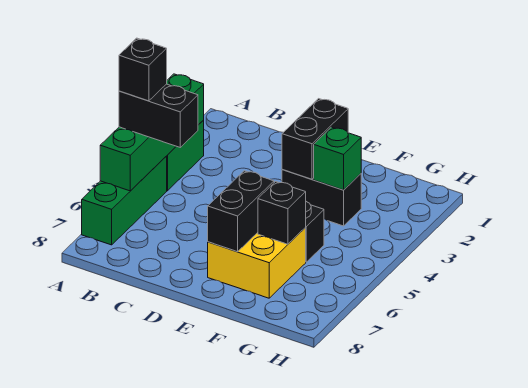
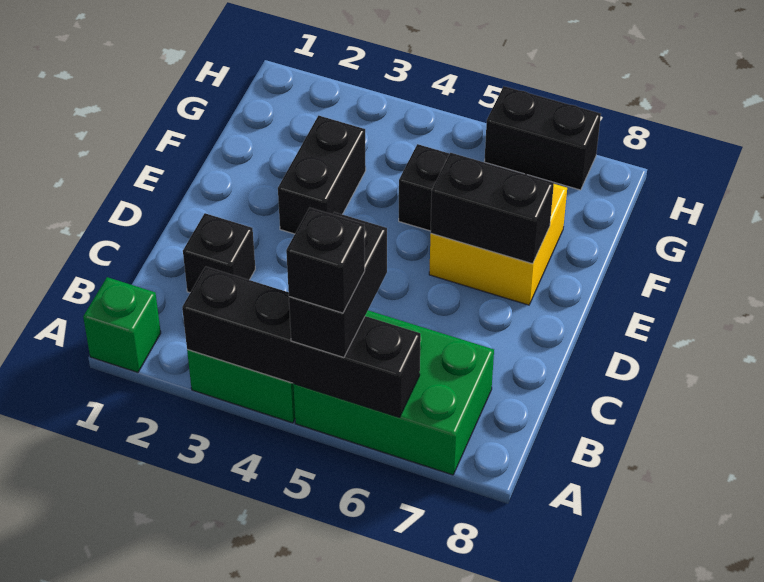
green brick A3:A6 level 2 -> black brick A3:A6 level 2
green brick A5:A7 level 1 -> green brick A5:B7 level 1
black brick E2:E3 level 2 -> black brick H6:H7 level 1
green brick F3 level 2 -> green brick A1 level 1
black brick F6 level 2 -> black brick C2 level 1

